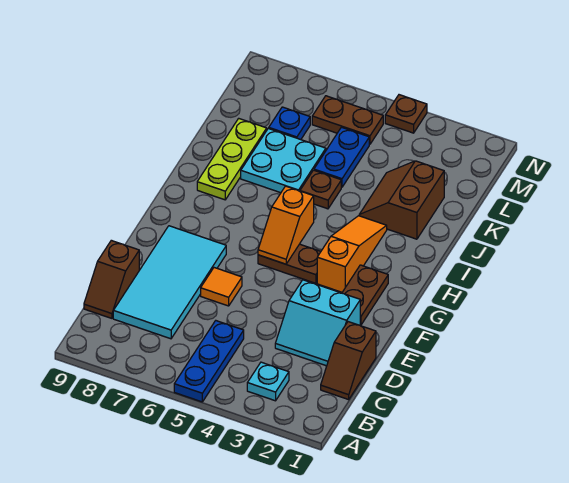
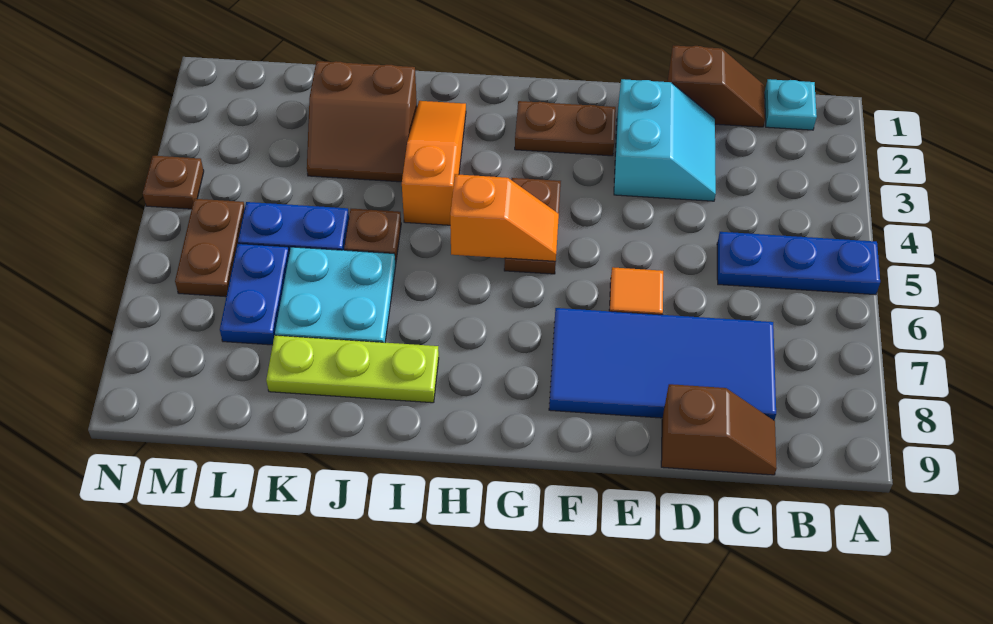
cyan plate B3 level 1 -> cyan plate B1 level 1
cyan tile C7:F8 level 1 -> blue tile C7:F8 level 1
orange slope G3:I3 level 1 top G -> orange slope I2:I4 level 1 top 4
blue plate L7 level 1 -> blue plate L6:L7 level 1

